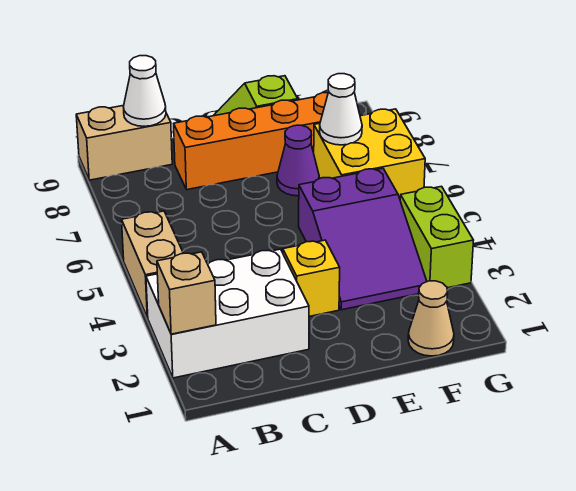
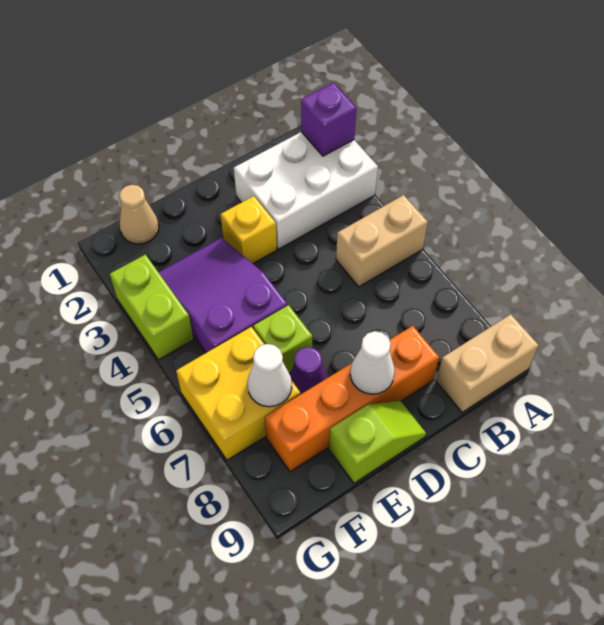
tan brick A2 level 2 -> purple brick A2 level 2
tan brick A4:A5 level 1 -> tan brick A5:B5 level 1
white cone B9 level 2 -> white cone D8 level 2
none -> lime brick E6 level 1

